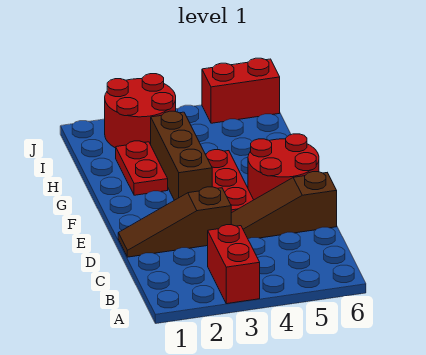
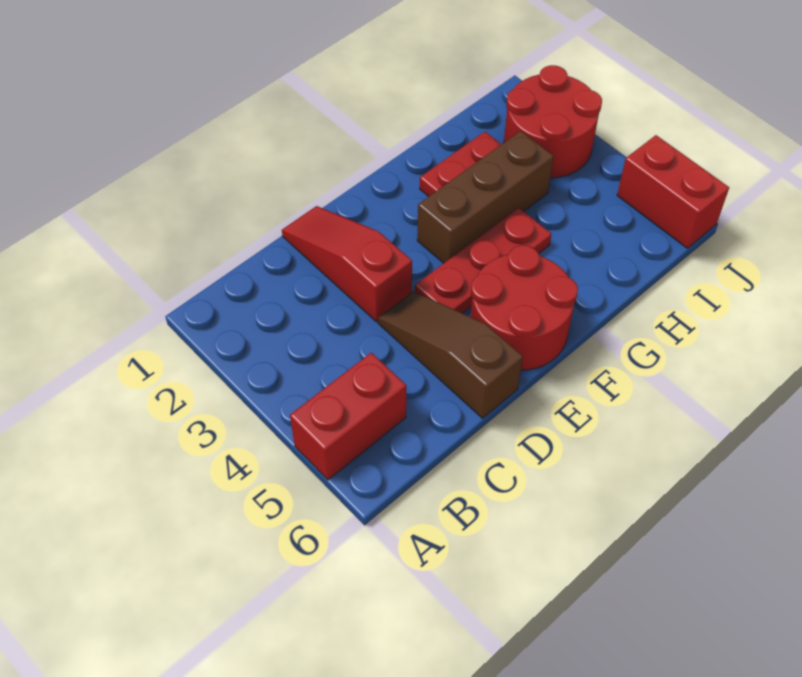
red brick A3:B3 level 1 -> red brick A5:B5 level 1
brown slope D1:D3 level 1 top 3 -> red slope D1:D3 level 1 top 3

